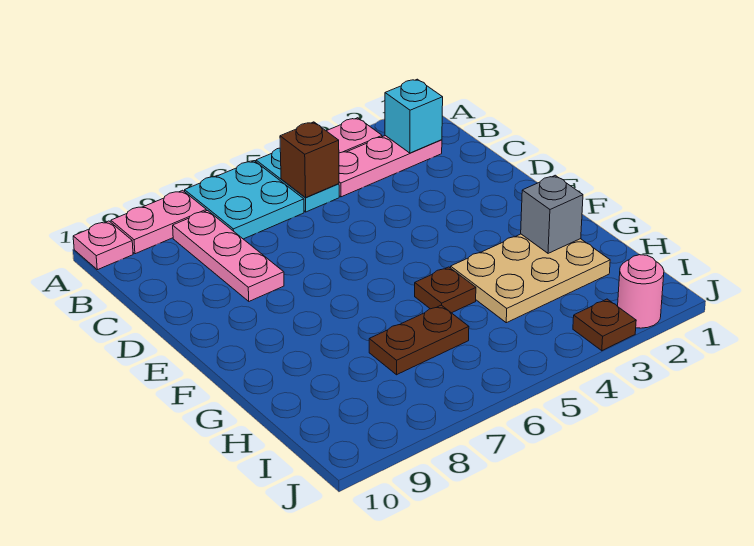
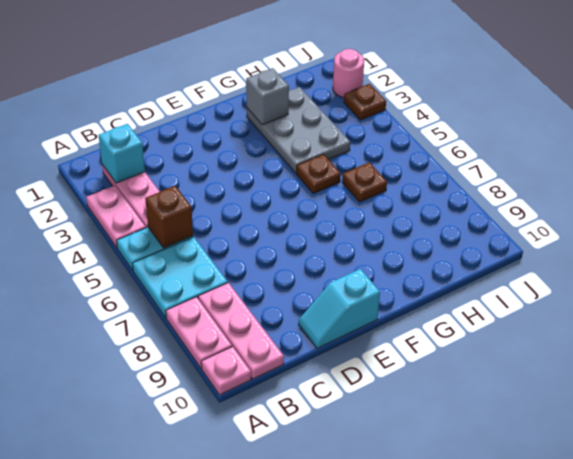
pink plate B8:D8 level 1 -> pink plate B8:B10 level 1
none -> cyan slope D10:E10 level 1 top E
tan plate G2:H4 level 1 -> grey plate G2:H4 level 1
brown plate H6:H7 level 1 -> brown plate H6 level 1

